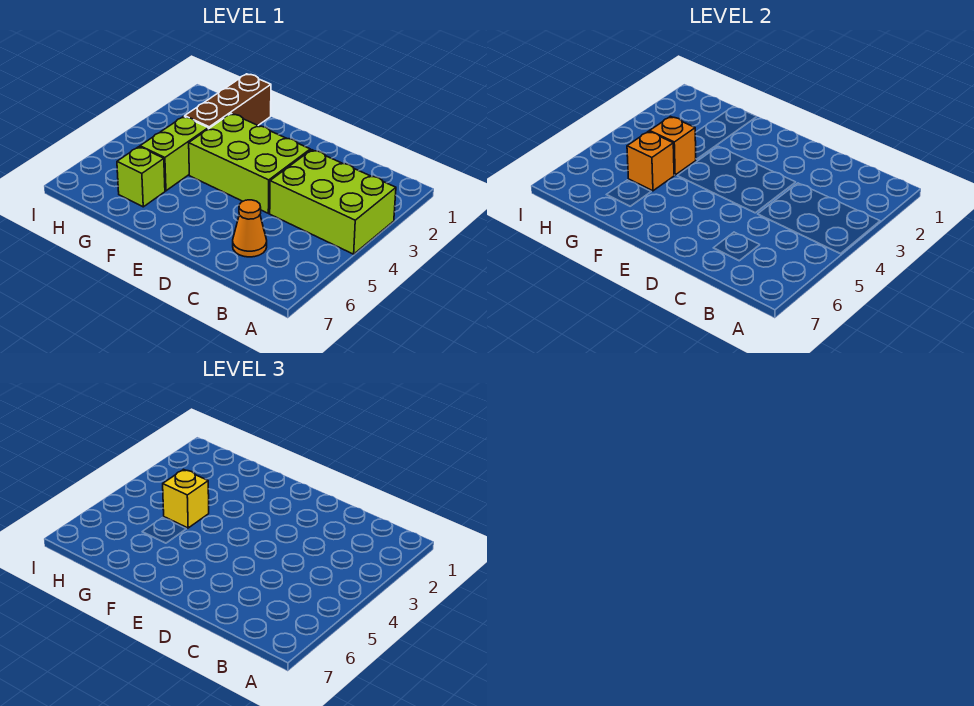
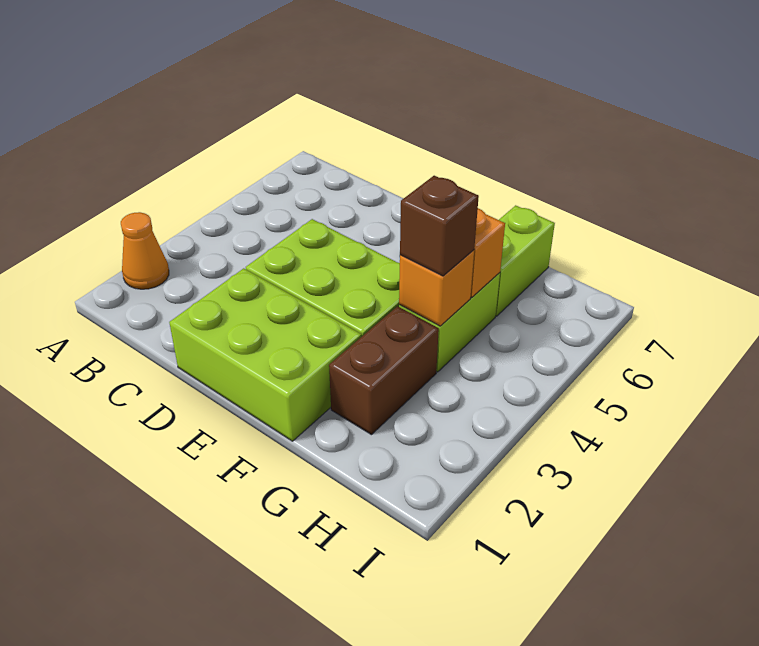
lime brick A3:C4 level 1 -> lime brick D1:F2 level 1
orange cone C6 level 1 -> orange cone A2 level 1
brown brick G1:G3 level 1 -> brown brick G2:G3 level 1
yellow brick G4 level 3 -> brown brick G4 level 3
lime brick G6 level 1 -> lime brick G6:G7 level 1

